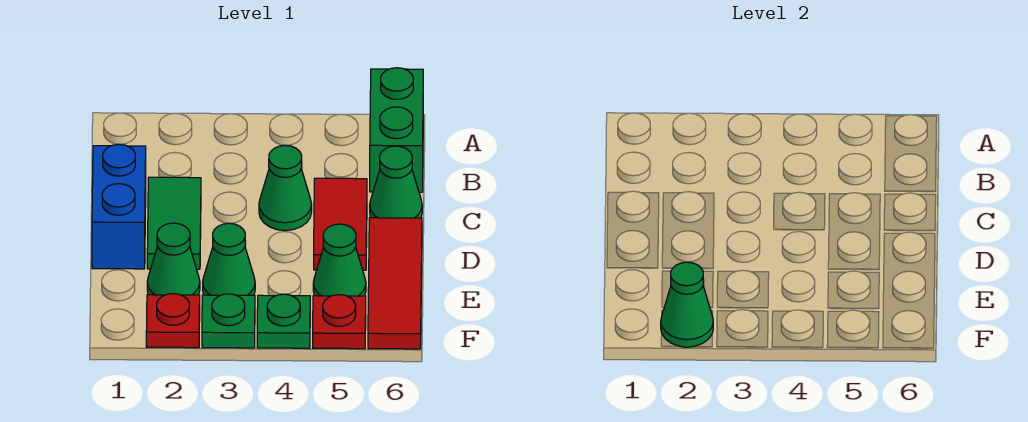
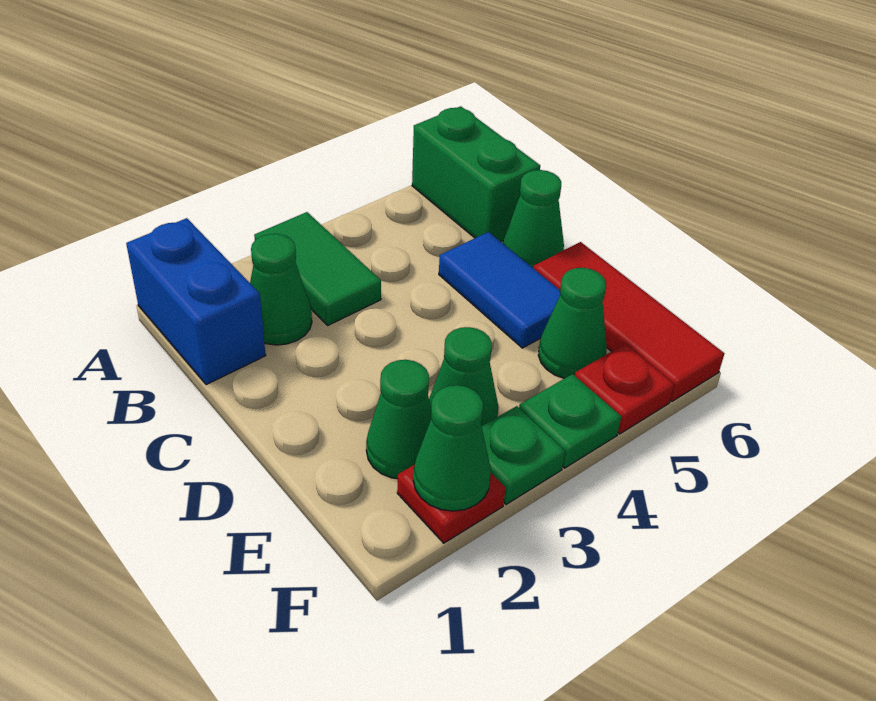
blue brick C1:D1 level 1 -> blue brick A1:B1 level 1
green tile C2:D2 level 1 -> green tile A3:B3 level 1
green cone C4 level 1 -> green cone B2 level 1
red tile C5:D5 level 1 -> blue tile C5:D5 level 1

